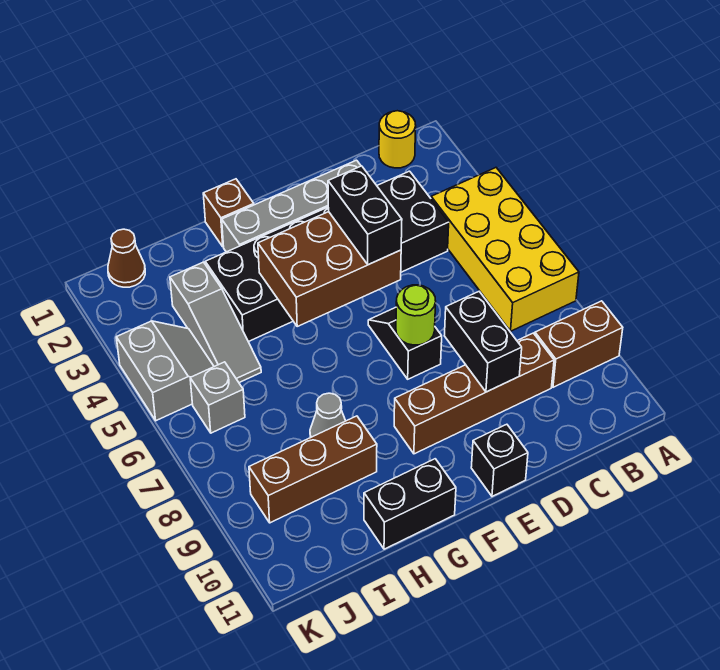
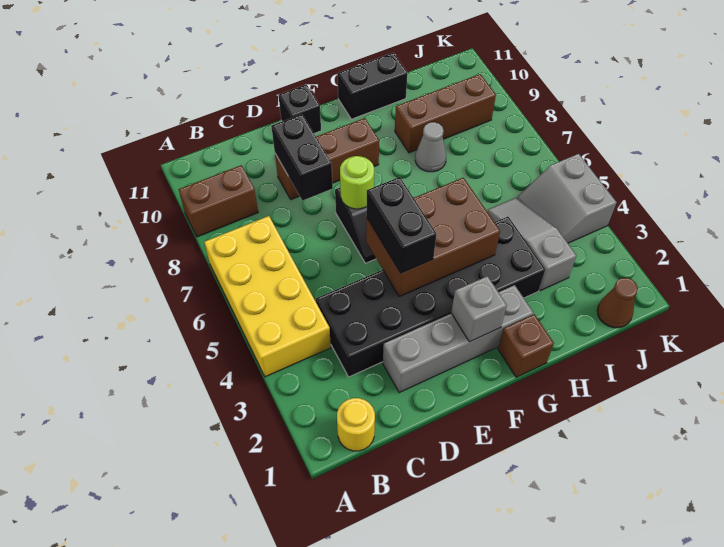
brown brick C9:F9 level 1 -> brown brick D9:F9 level 1
grey brick J6 level 1 -> grey brick F2 level 2

